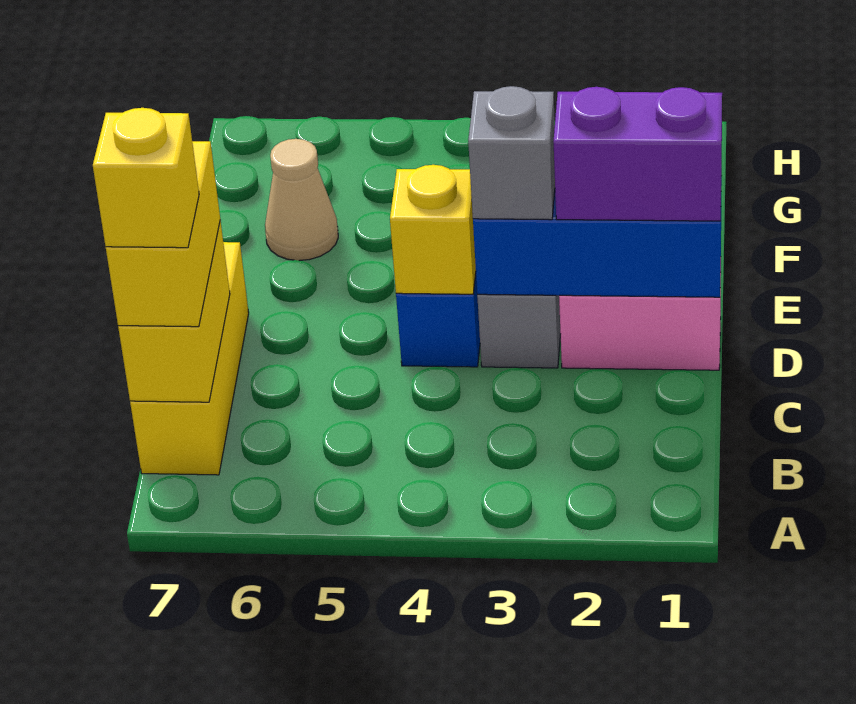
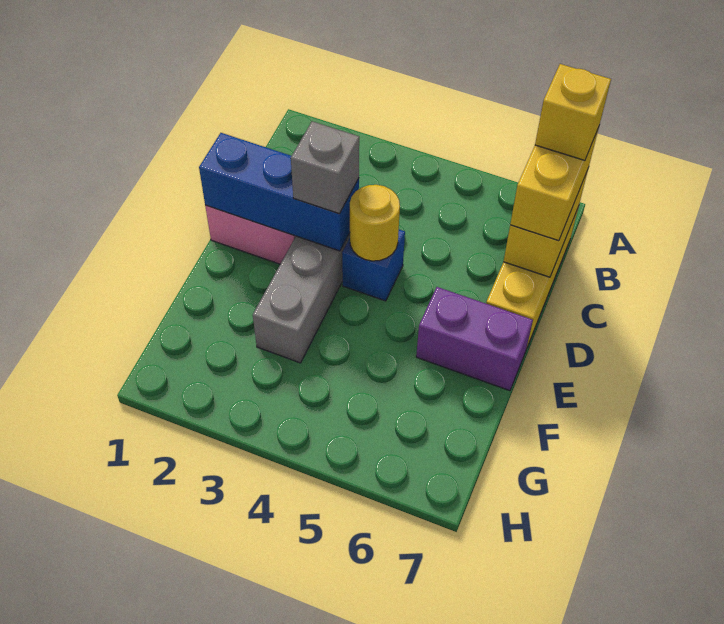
purple brick D1:D2 level 3 -> purple brick E6:E7 level 1
yellow brick D4 level 2 -> yellow round brick D4 level 2
tan cone F6 level 1 -> none

